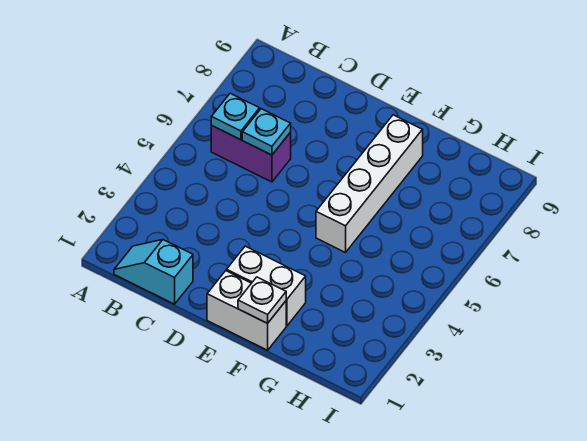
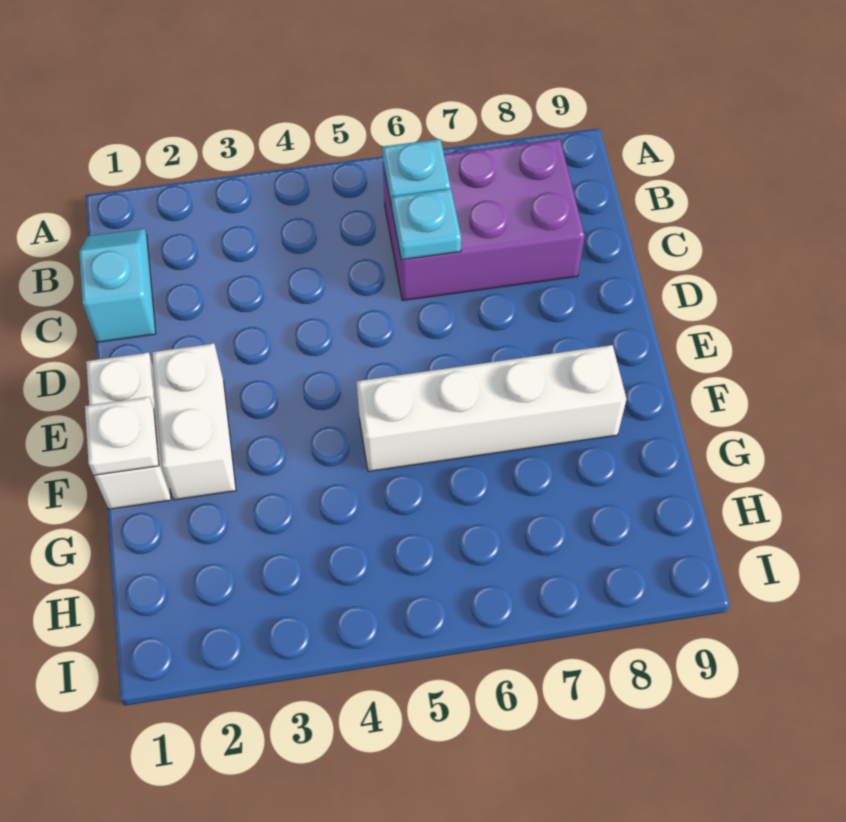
purple brick B6:C6 level 1 -> purple brick B6:C8 level 1

